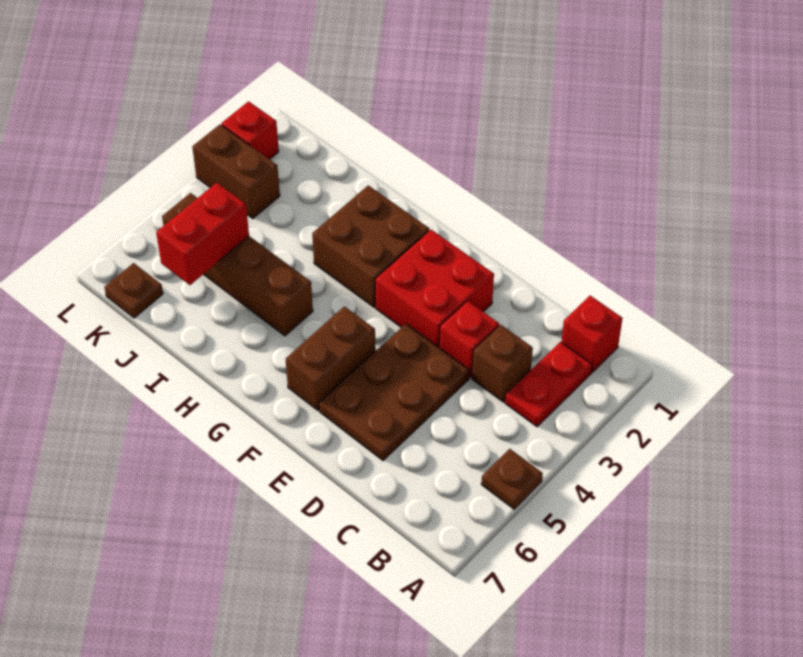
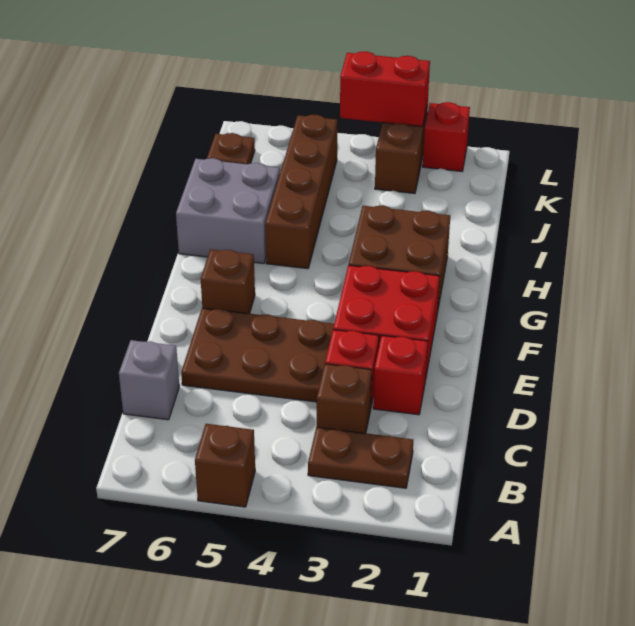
brown plate A5 level 1 -> brown brick A5 level 1
red brick B1 level 1 -> red brick D2 level 1
red plate B2:B3 level 1 -> brown plate B2:B3 level 1
none -> grey brick C7 level 1
brown brick F5:F6 level 1 -> brown brick F6 level 1
none -> grey brick H6:I7 level 1
red brick J5:J6 level 2 -> red brick L3:L4 level 2

